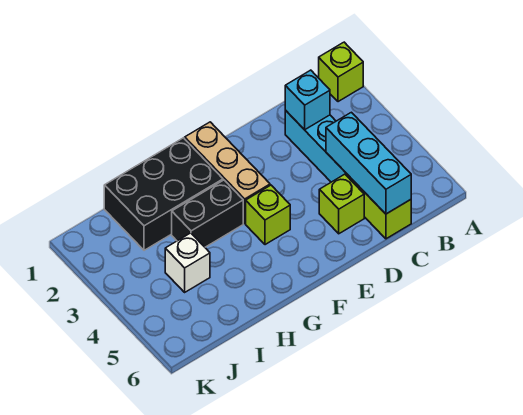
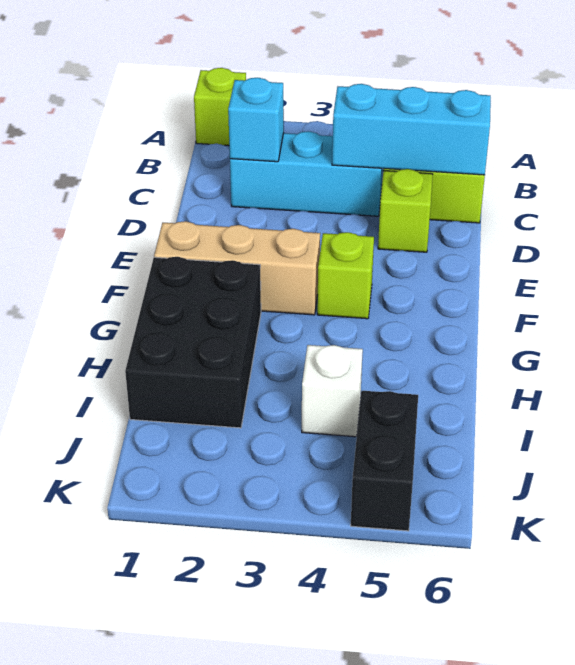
black brick G3:H3 level 1 -> black brick J5:K5 level 1

